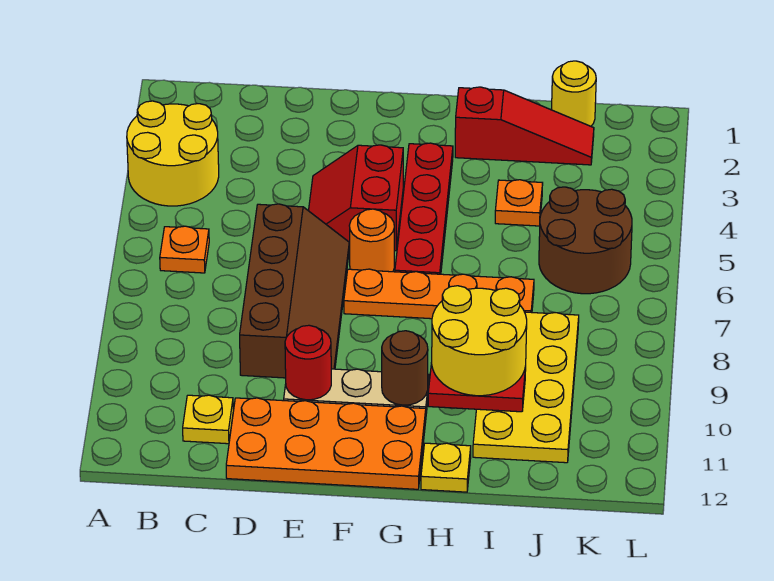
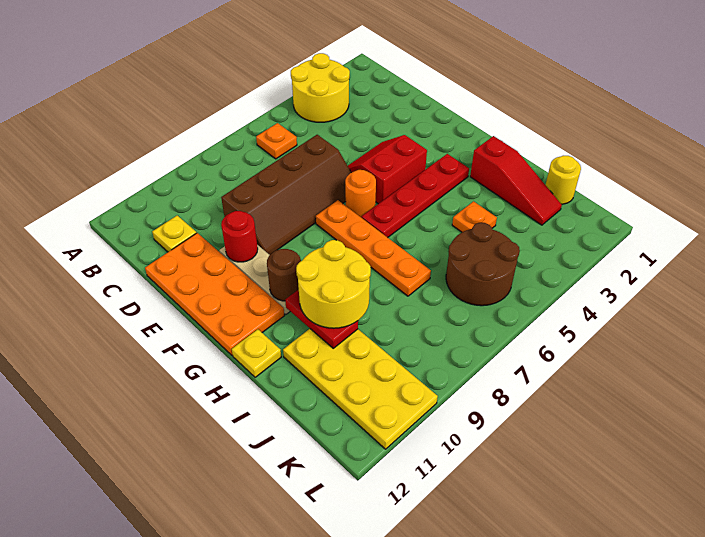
yellow plate I8:J11 level 1 -> yellow plate I10:L11 level 1

